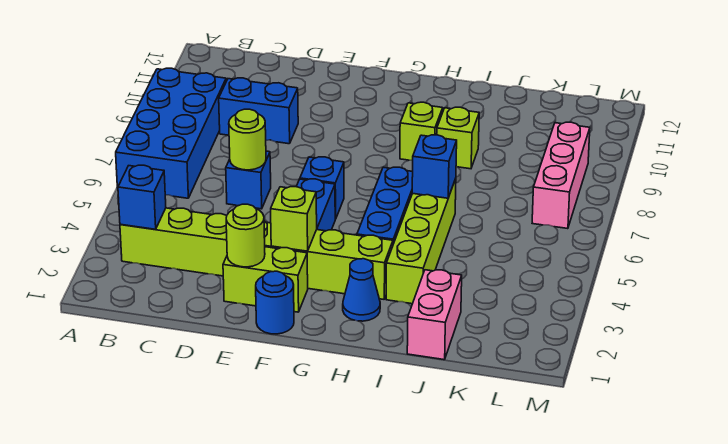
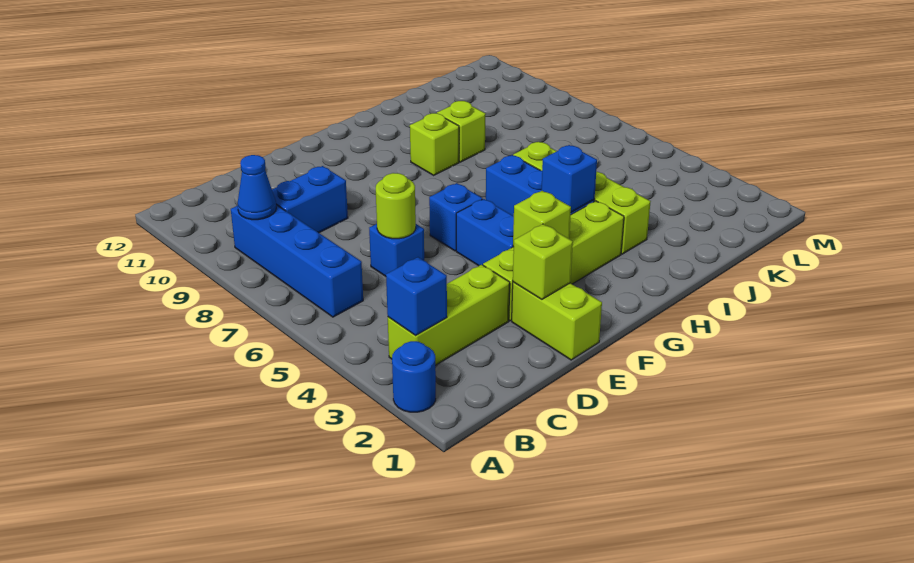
blue brick A6:B9 level 1 -> blue brick B6:B9 level 1
lime brick E2:F2 level 1 -> lime brick E1:E2 level 1
lime round brick E2 level 2 -> lime brick E2 level 2
blue round brick F1 level 1 -> blue round brick A2 level 1
blue cone H2 level 1 -> blue cone B9 level 2
blue brick I6 level 2 -> blue brick H4 level 2
pink brick J1:J2 level 1 -> none
pink brick L7:L9 level 1 -> none

